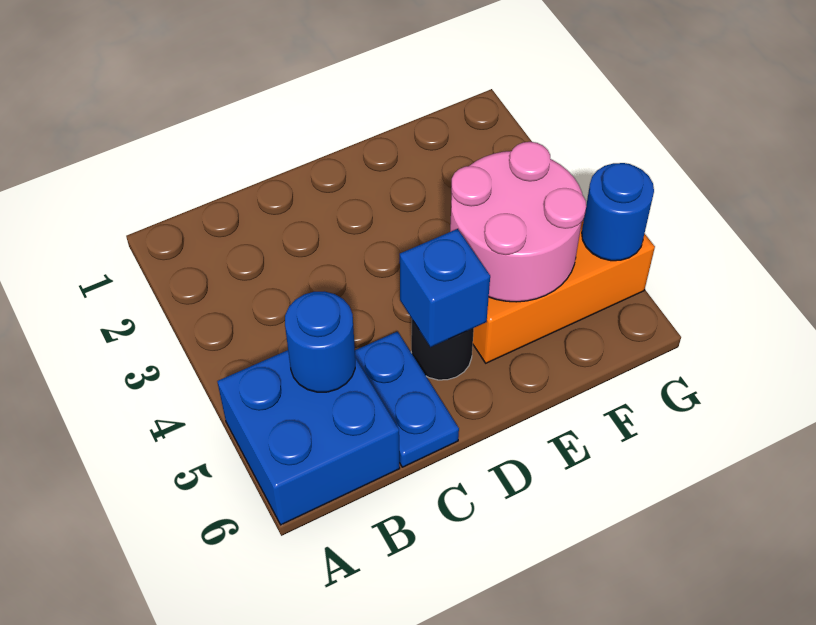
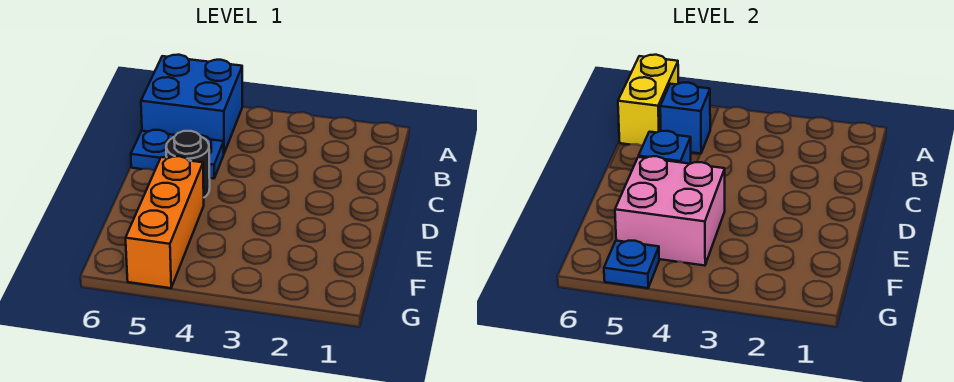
none -> yellow brick A6:B6 level 2
blue round brick B5 level 2 -> blue brick B5 level 2
pink round brick E4:F5 level 2 -> pink brick E4:F5 level 2
blue round brick G5 level 2 -> blue plate G5 level 2

